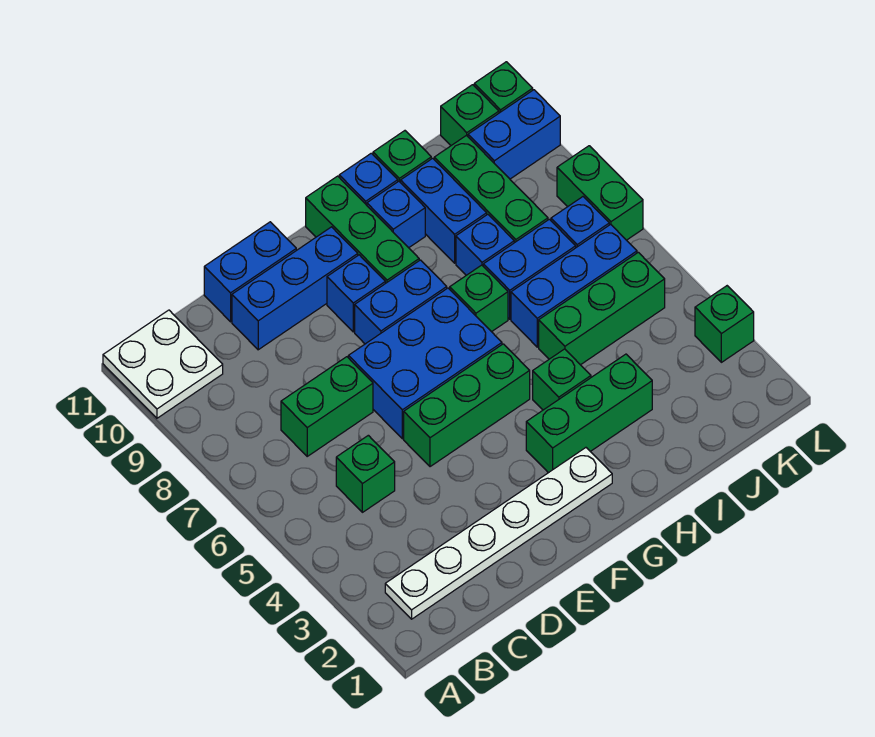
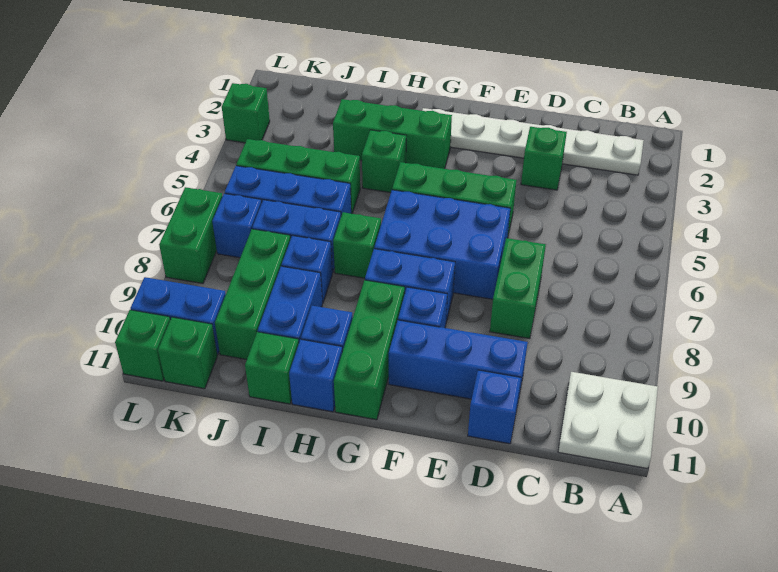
green brick C5 level 1 -> green brick D3 level 1
green brick C7:D7 level 1 -> green brick D7:D8 level 1
blue brick D11:E11 level 1 -> blue brick D11 level 1

